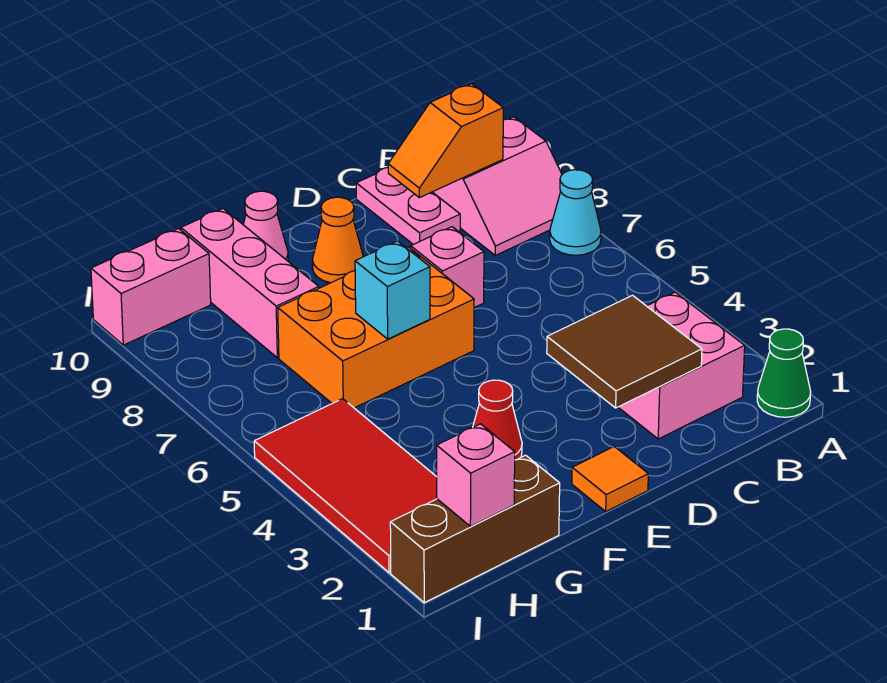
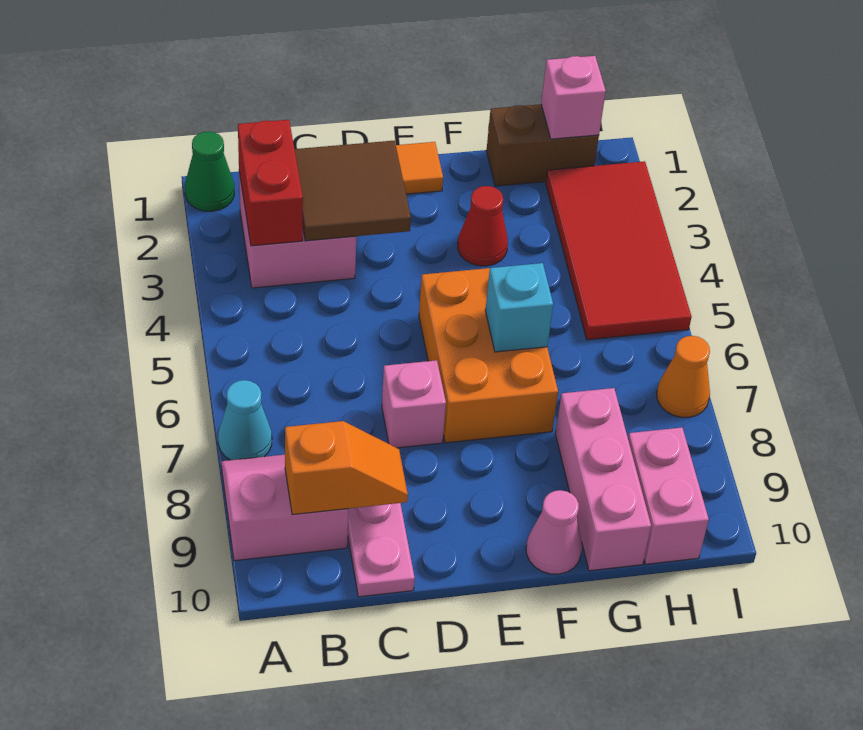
none -> red brick B2:B3 level 2
orange brick E6:G7 level 1 -> orange brick E5:F7 level 1
orange cone E9 level 1 -> orange cone I7 level 1
brown brick G1:I1 level 1 -> brown brick G1:H1 level 1
pink brick H10:I10 level 1 -> pink brick H9:H10 level 1

